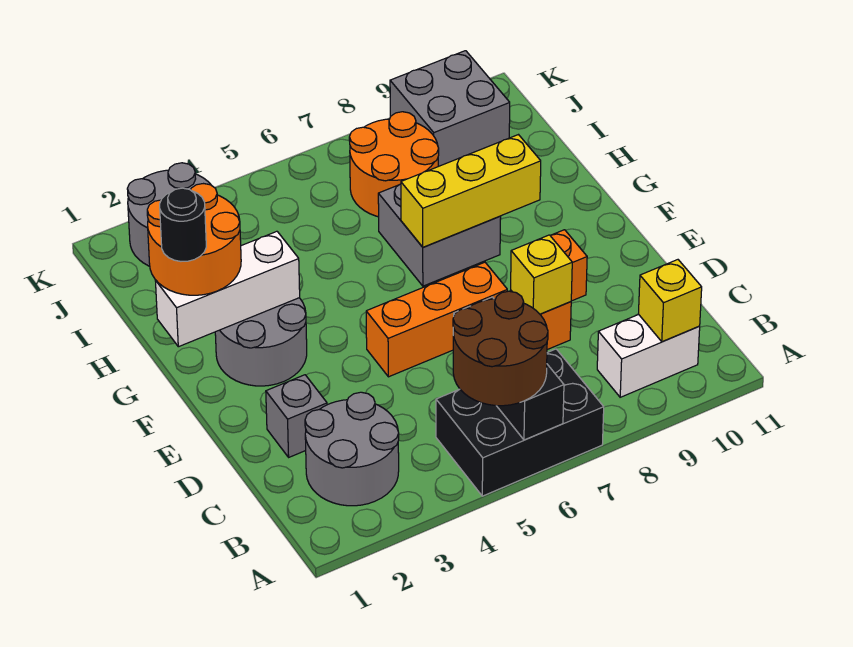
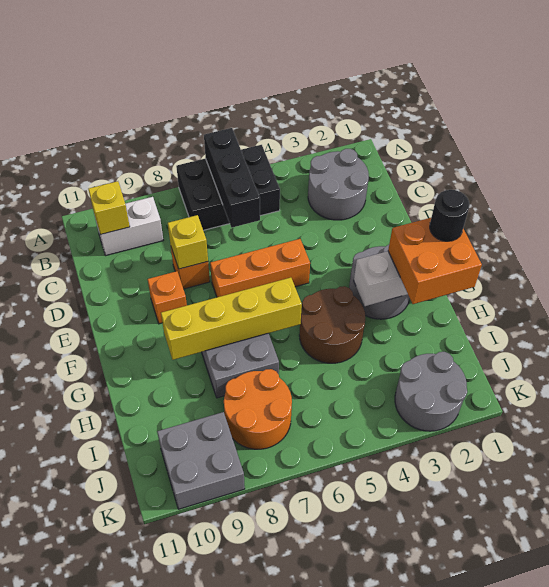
brown round brick A5:B6 level 3 -> brown round brick G4:H5 level 1
grey brick D2 level 1 -> none
orange round brick G1:H2 level 3 -> orange brick G1:H2 level 3
yellow brick G7:G9 level 2 -> yellow brick G6:G9 level 2

